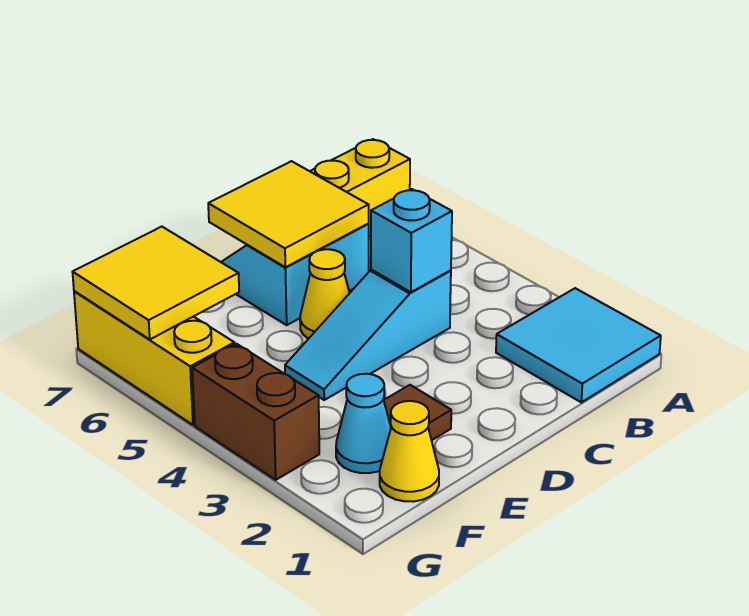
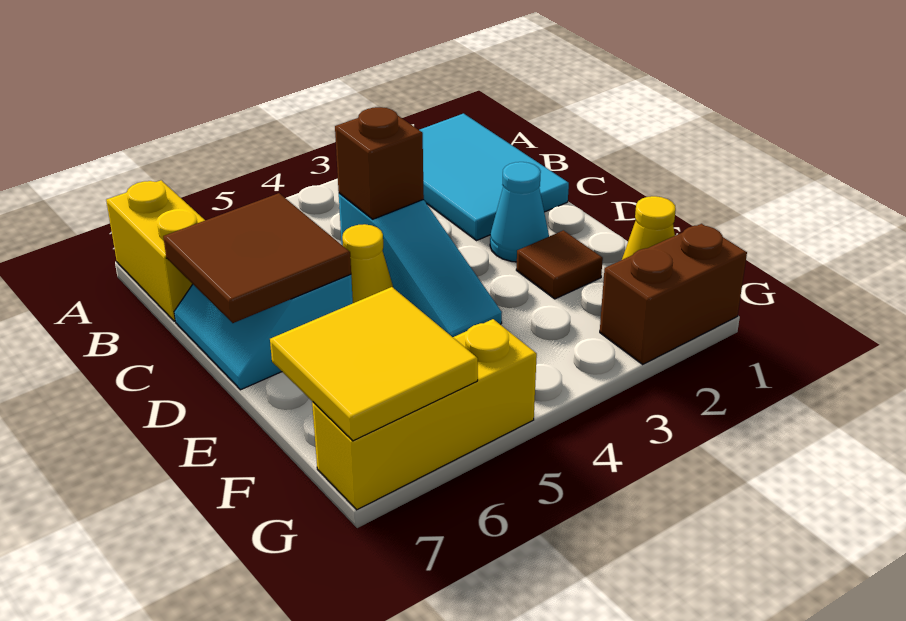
cyan tile A1:B2 level 1 -> cyan tile A1:C2 level 1
cyan brick C4 level 2 -> brown brick C4 level 2
yellow tile C6:D7 level 2 -> brown tile C6:D7 level 2
cyan cone F2 level 1 -> cyan cone D2 level 1
brown brick G3:G4 level 1 -> brown brick G1:G2 level 1

